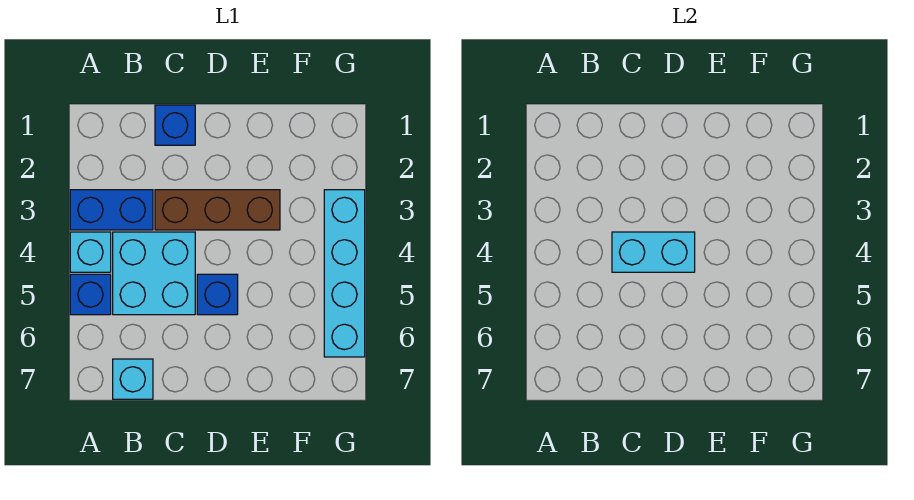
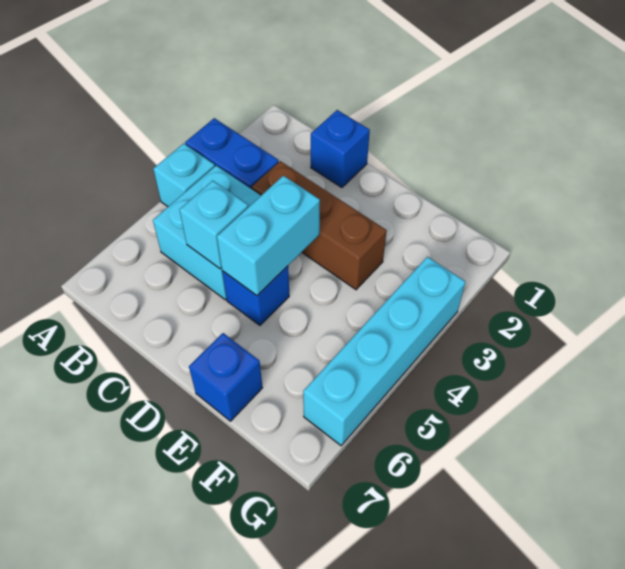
blue brick A5 level 1 -> blue brick E7 level 1
cyan brick B7 level 1 -> cyan brick C5 level 2
cyan brick C4:D4 level 2 -> cyan brick D4:D5 level 2

